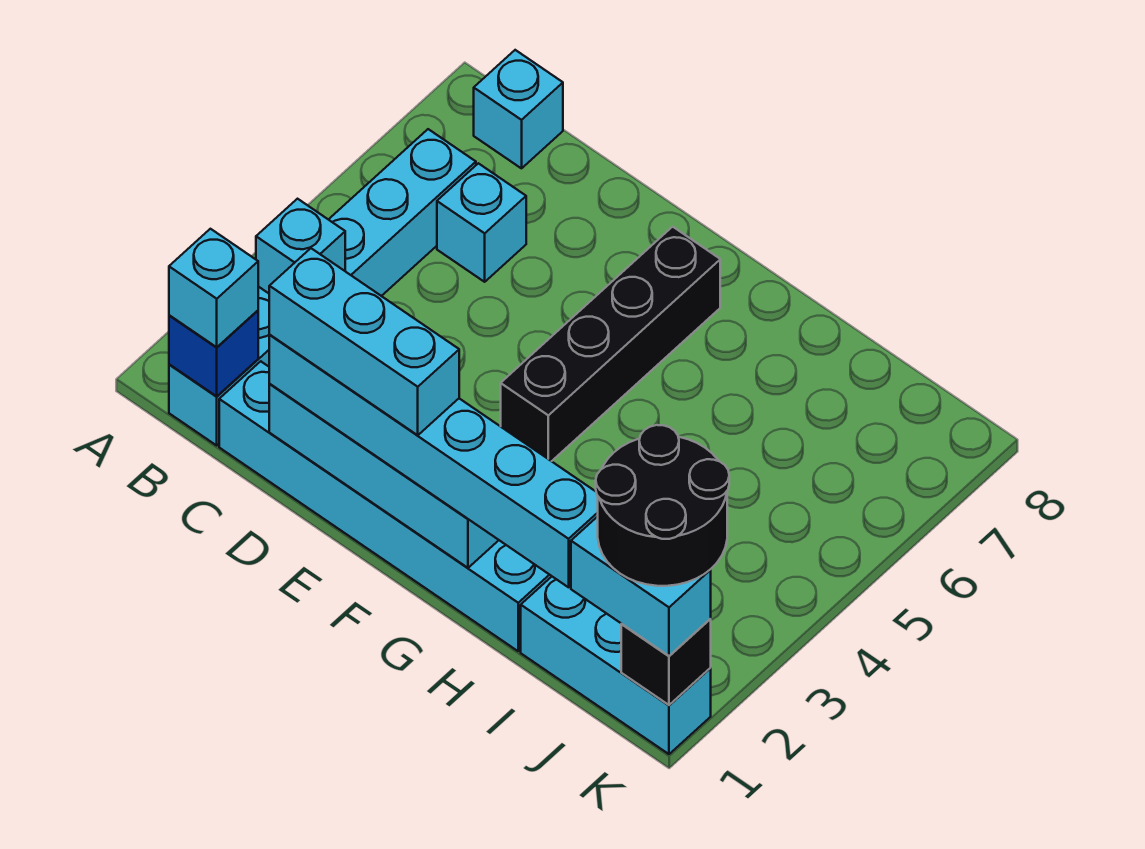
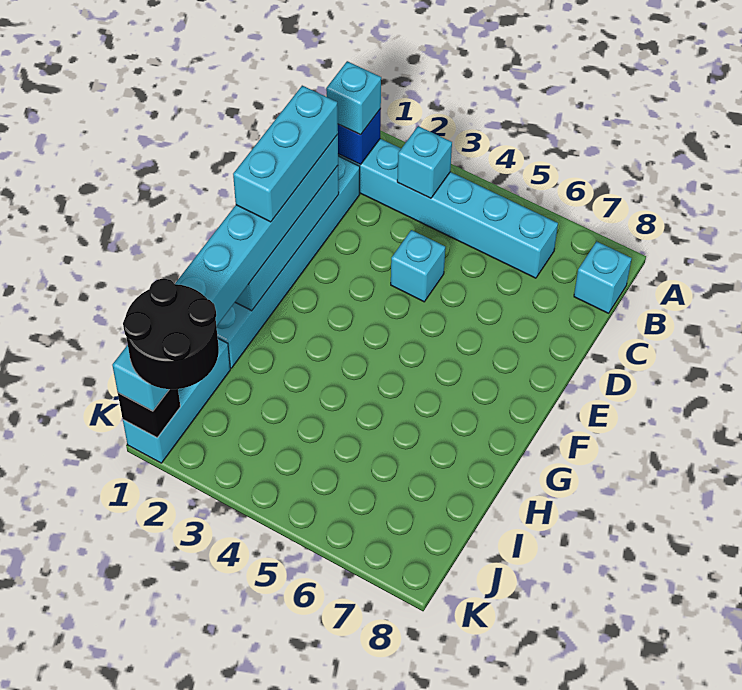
cyan brick C6 level 1 -> cyan brick D4 level 1
black brick F4:F7 level 1 -> none

